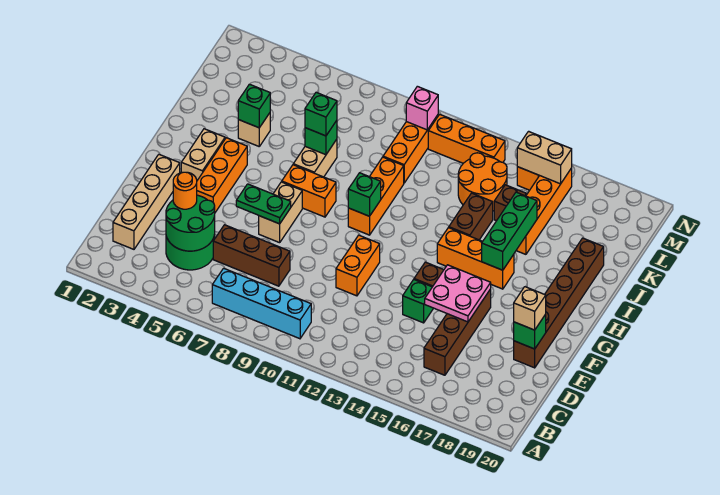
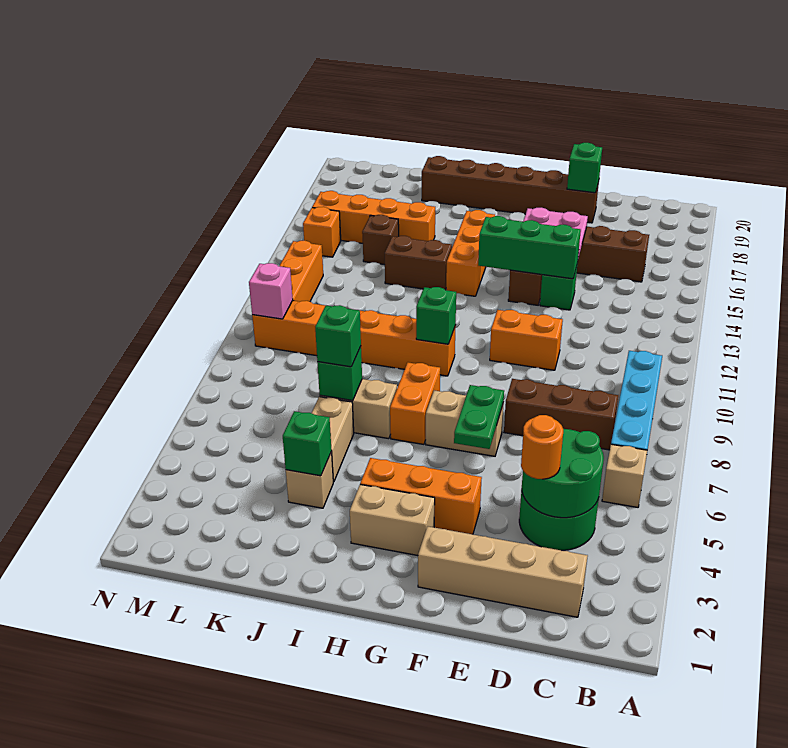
brown brick D6:D8 level 1 -> brown brick C8:E8 level 1
tan brick E19 level 3 -> tan brick B6 level 1
green brick H16:J16 level 2 -> green brick E14:G14 level 2
orange round brick K13:L14 level 1 -> none
tan brick M15:M16 level 2 -> tan brick J5:J6 level 1

